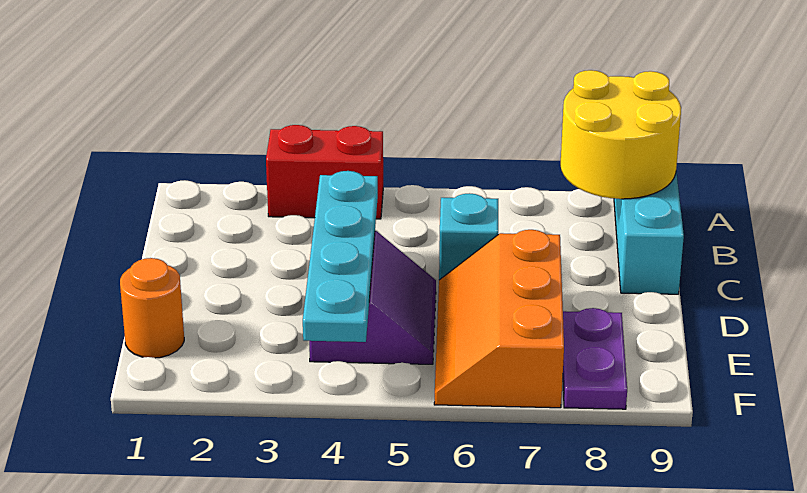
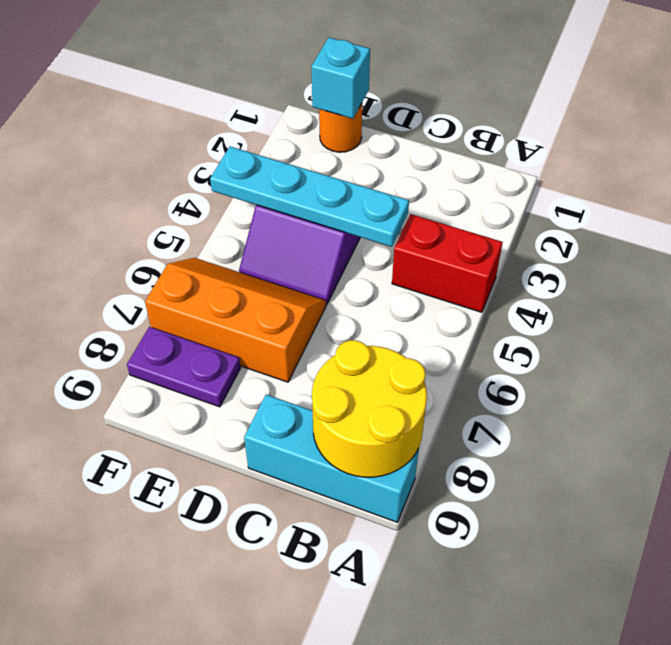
red brick A3:A4 level 1 -> red brick A4:B4 level 1
cyan brick C6 level 1 -> cyan brick E1 level 2

